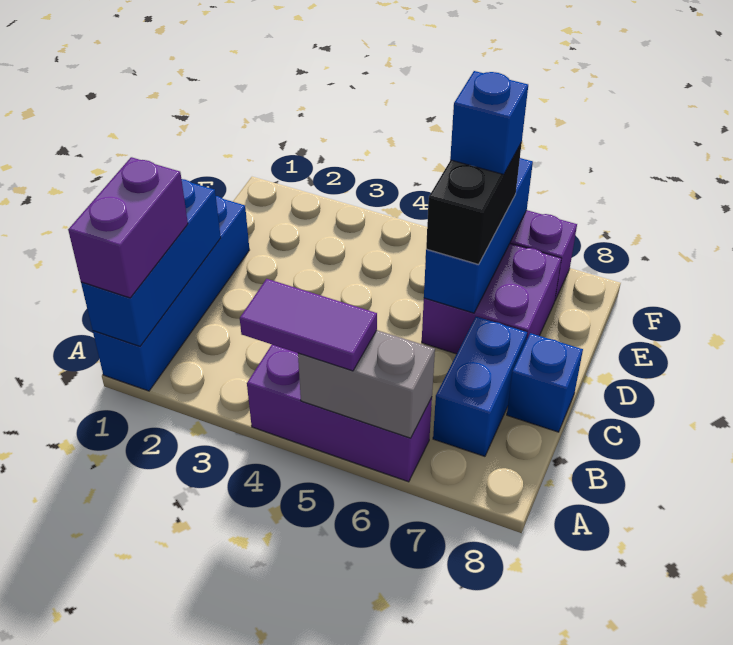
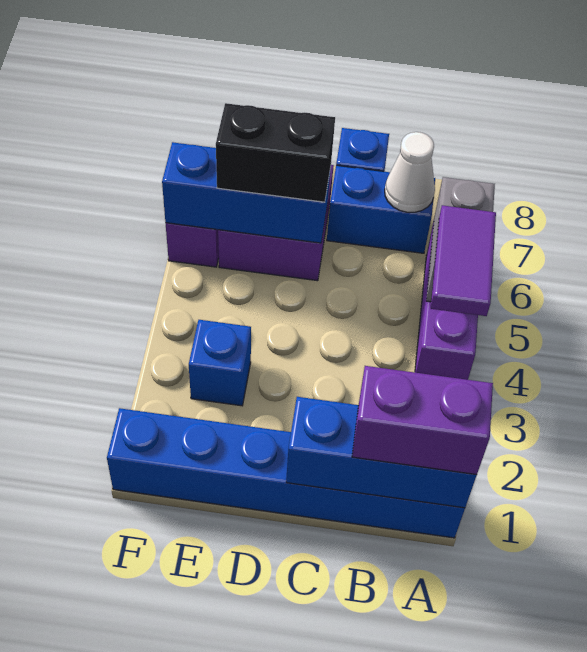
blue brick A1:D1 level 1 -> blue brick A1:F1 level 1
none -> white cone B7 level 2
blue brick E6 level 4 -> blue brick E3 level 1

